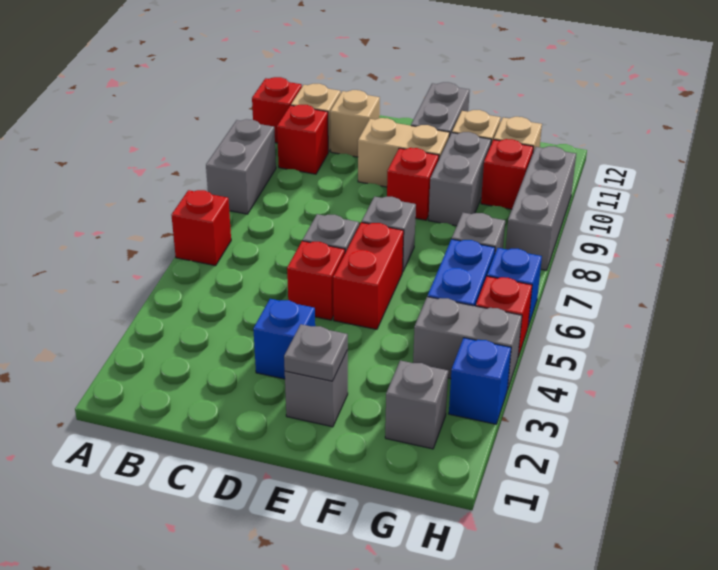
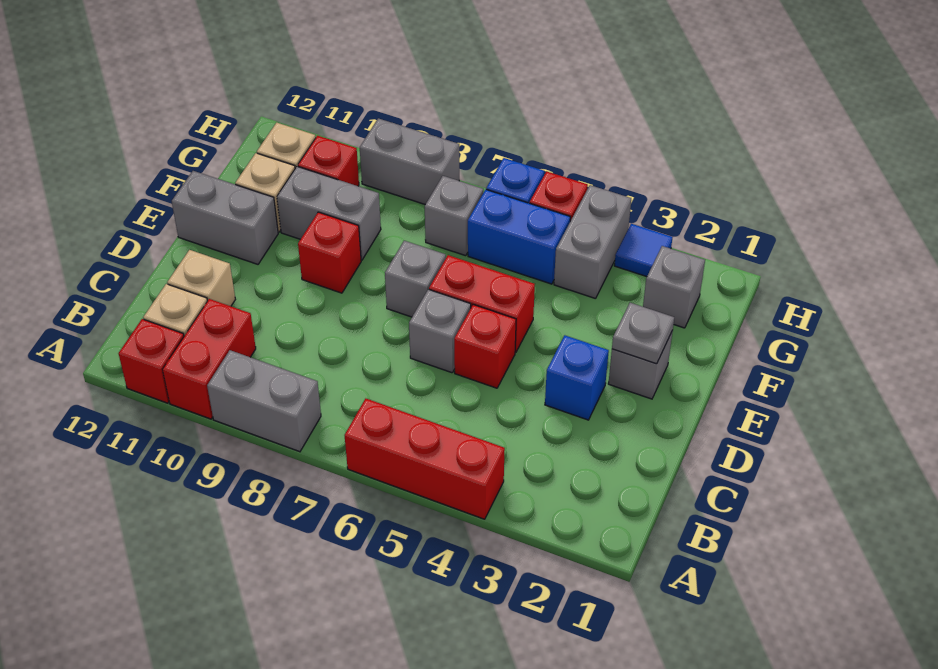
red brick A6 level 1 -> red brick A4:A6 level 1
red brick B10 level 1 -> red brick A10:B10 level 1
tan brick D10:E10 level 1 -> none
blue brick H3 level 1 -> blue tile H3 level 1
grey brick H8:H10 level 1 -> grey brick H8:H9 level 1

